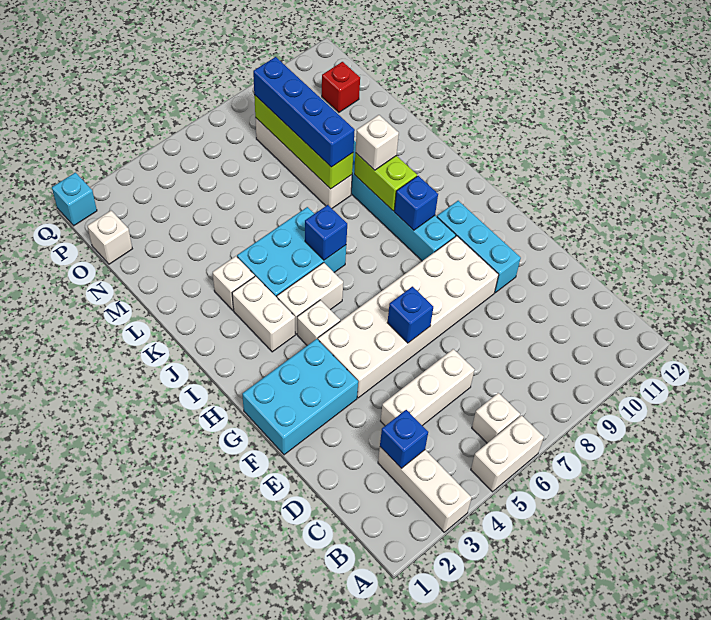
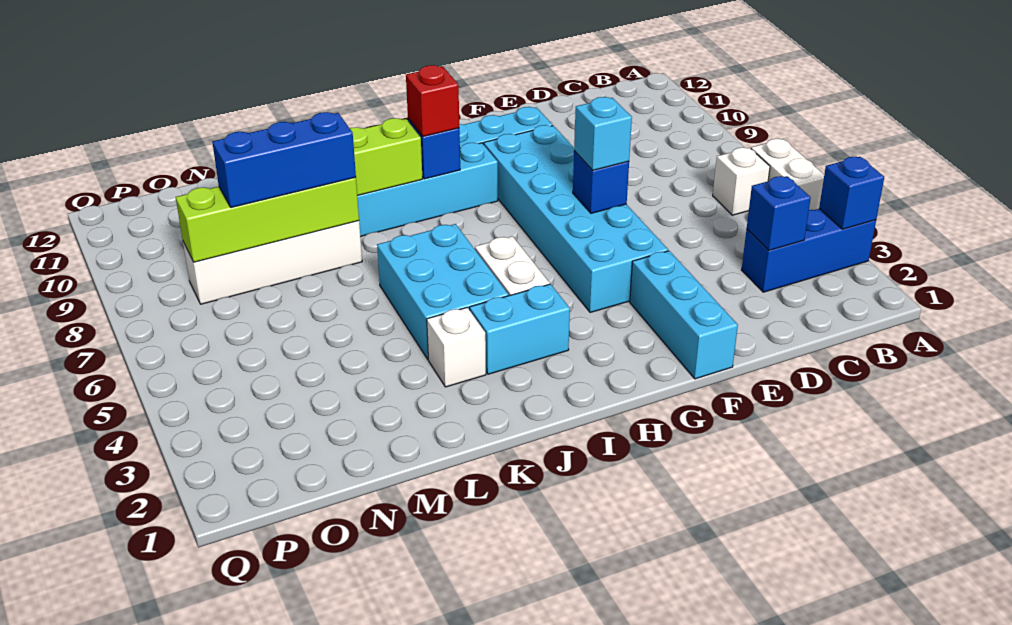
white brick A3:C3 level 1 -> blue brick A3:C3 level 1
white brick D4:D6 level 1 -> none
cyan brick F1:G3 level 1 -> cyan brick F1:F3 level 1
white brick F4:G9 level 1 -> cyan brick F4:G9 level 1
white brick H4 level 1 -> none
white brick I3:J3 level 1 -> cyan brick I3:J3 level 1
blue brick J6 level 2 -> blue brick A3 level 2
white brick K9 level 3 -> none
blue brick L8:O8 level 3 -> blue brick L8:N8 level 3
white brick O1 level 1 -> none
red brick O11 level 1 -> red brick I9 level 3
cyan brick Q1 level 1 -> cyan brick F6 level 3

